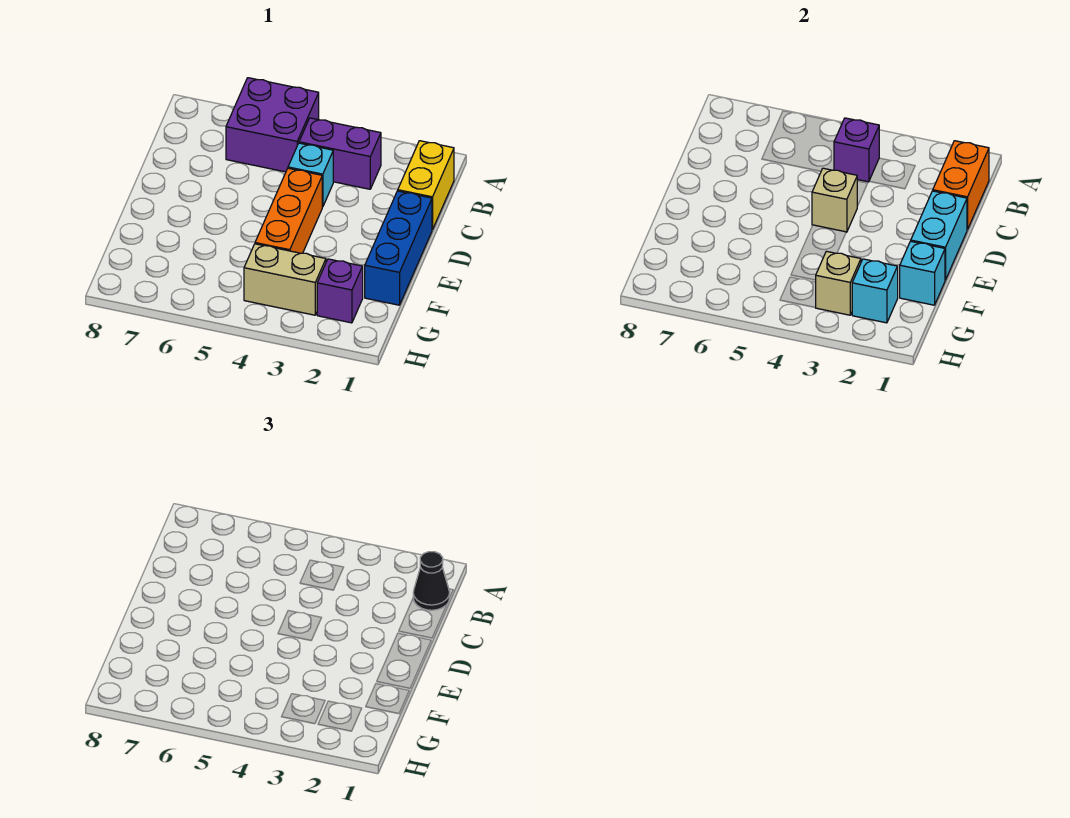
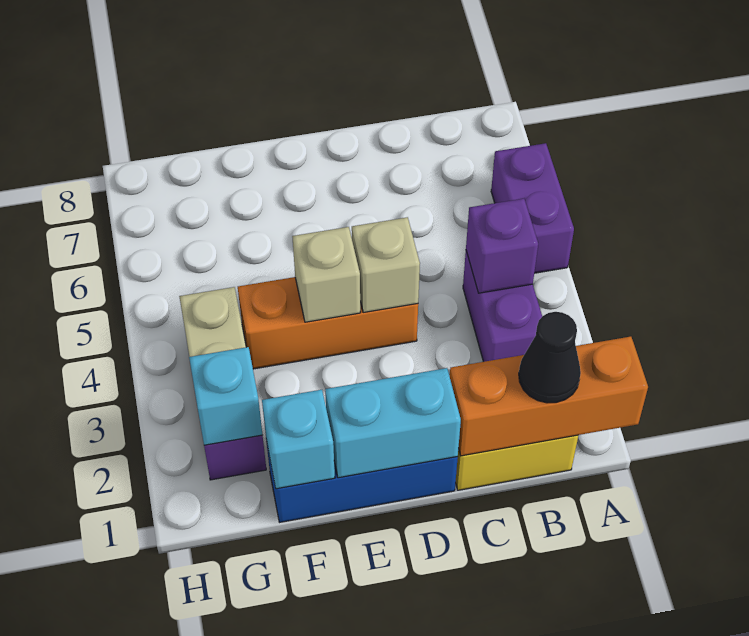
purple brick A5:B6 level 1 -> purple brick A5:A6 level 1
orange brick B1:C1 level 2 -> orange brick A1:C1 level 2
cyan brick C4 level 1 -> none
tan brick G3 level 2 -> tan brick E4 level 2

